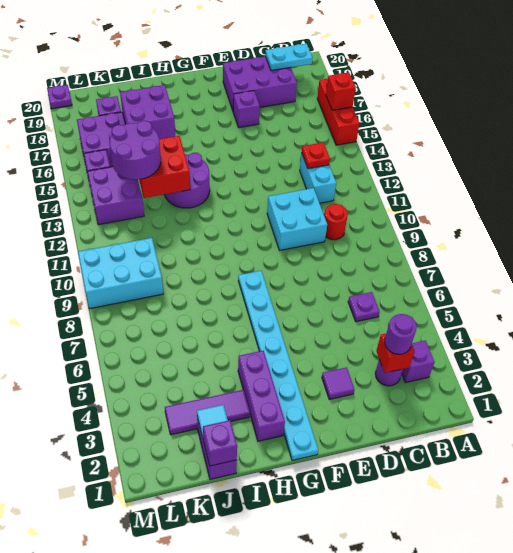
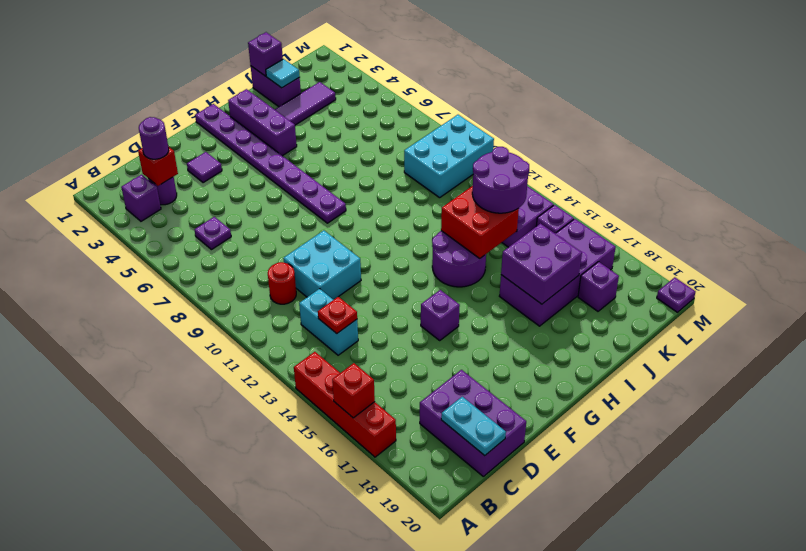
red brick A15:A17 level 1 -> red brick A14:A17 level 1
cyan plate B19:C19 level 2 -> cyan plate C19:C20 level 2
purple brick C18:E19 level 1 -> purple brick C18:D20 level 1
purple brick E17 level 1 -> purple brick F15 level 1
cyan plate G1:G8 level 1 -> purple plate G1:G8 level 1

